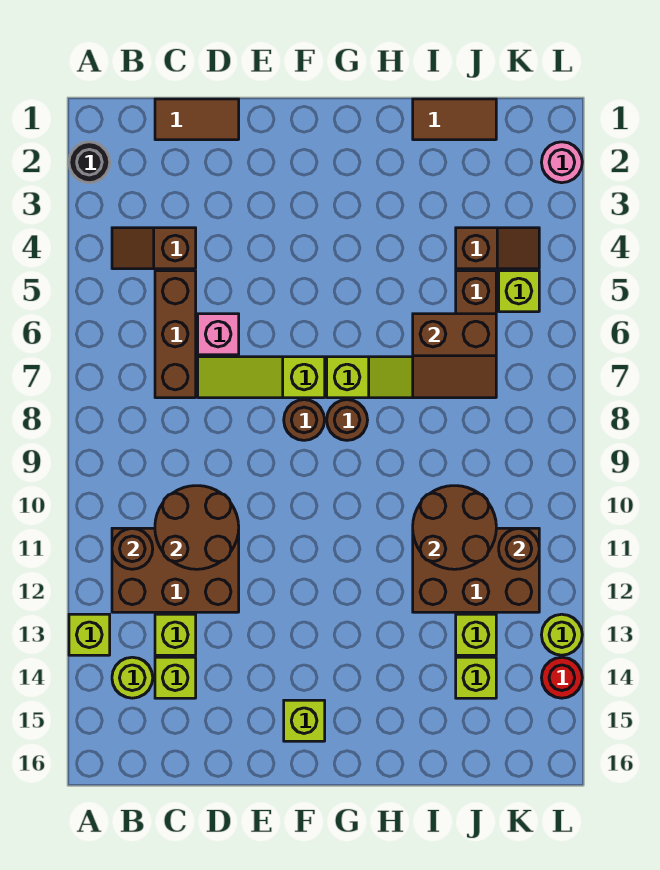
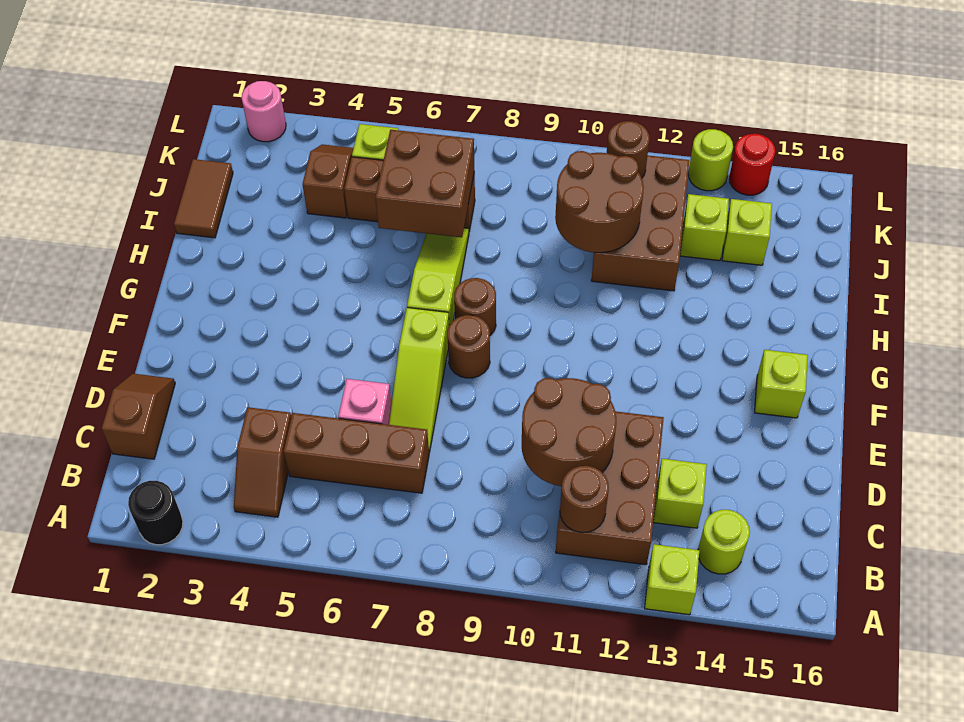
brown tile C1:D1 level 1 -> brown slope C1:D1 level 1 top C
lime brick C14 level 1 -> none
brown slope I6:J7 level 2 top 6 -> brown brick I6:J7 level 2

